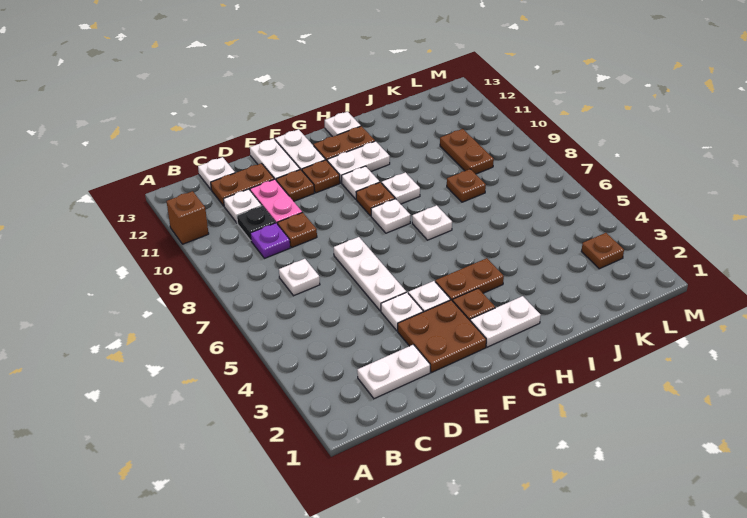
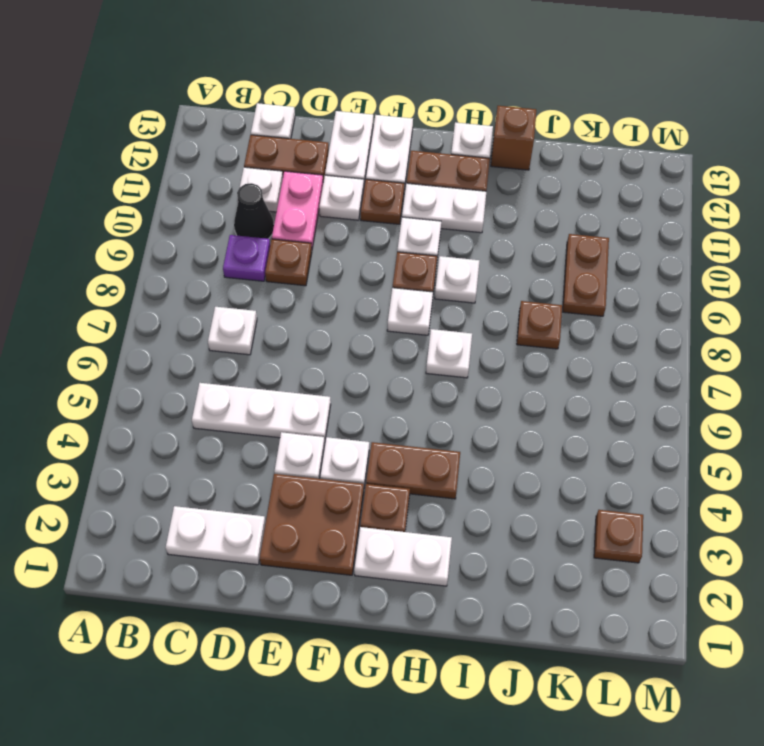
brown brick A11 level 1 -> brown brick I13 level 1
black plate C10 level 1 -> black cone C10 level 1
white plate E5:E7 level 1 -> white plate C5:E5 level 1
brown plate E11 level 1 -> white plate E11 level 1

